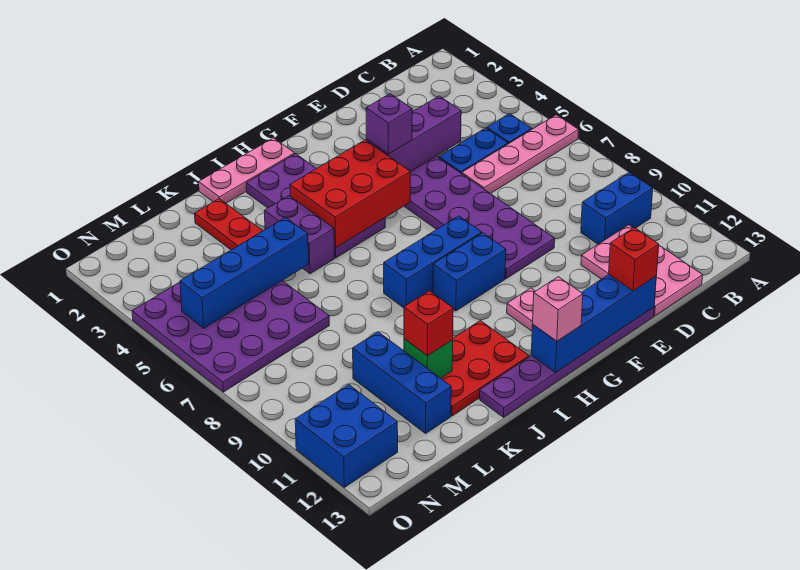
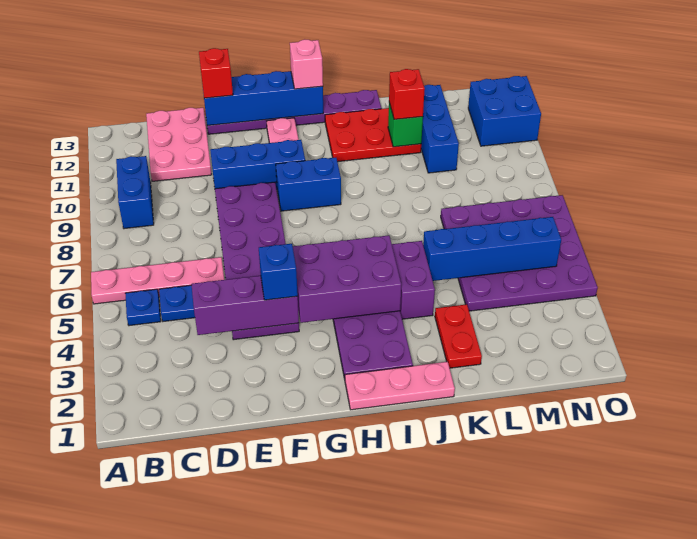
blue brick B10:C10 level 1 -> blue brick B9:B10 level 1
purple brick F4 level 3 -> blue brick F4 level 3
red brick G4:I5 level 2 -> purple brick G4:I5 level 2
blue brick G8:I8 level 1 -> blue brick E10:G10 level 1

